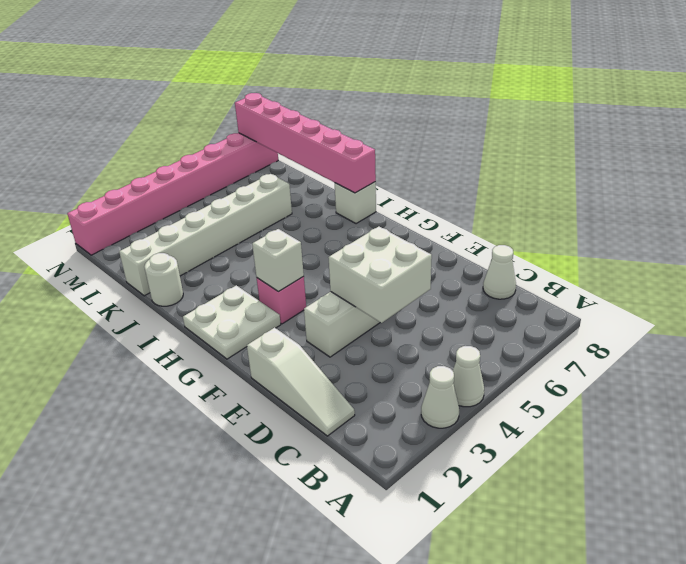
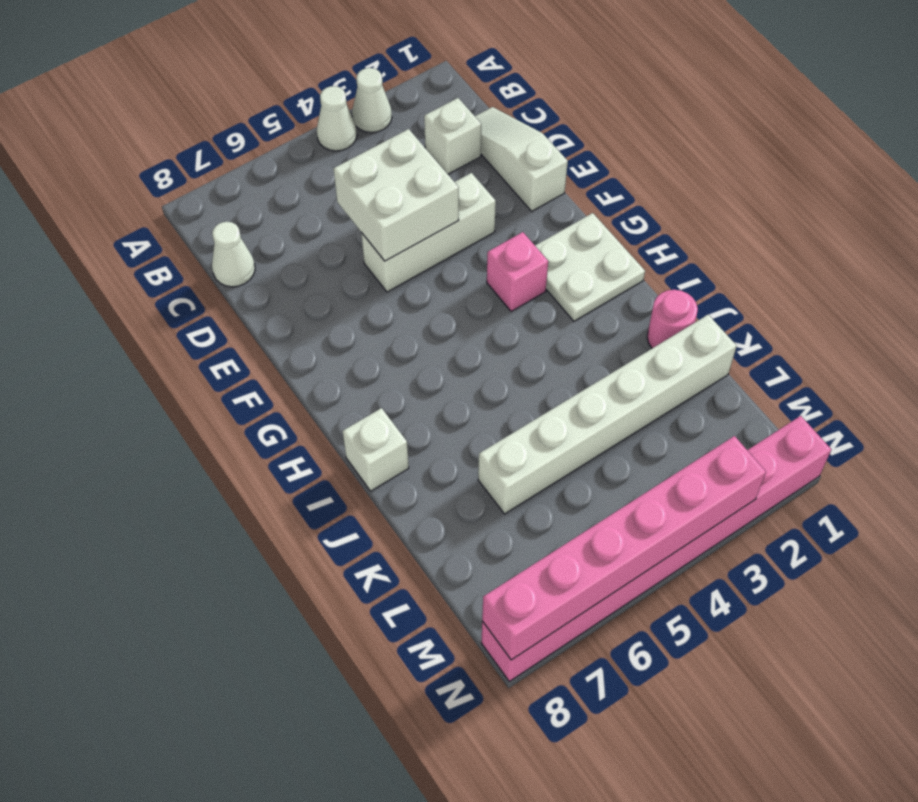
white brick G3 level 2 -> white brick C2 level 1
pink brick I8:N8 level 2 -> pink brick N3:N8 level 2
white round brick J1 level 1 -> pink round brick J1 level 1

